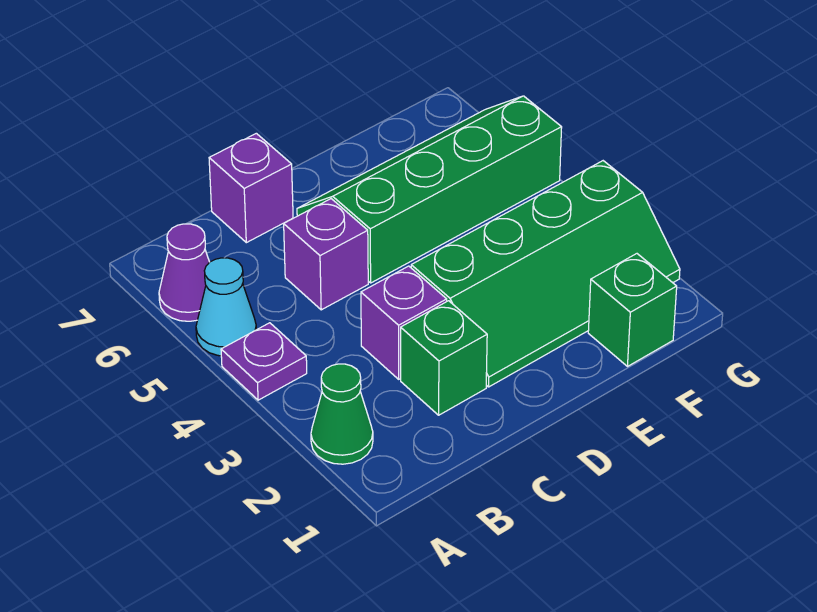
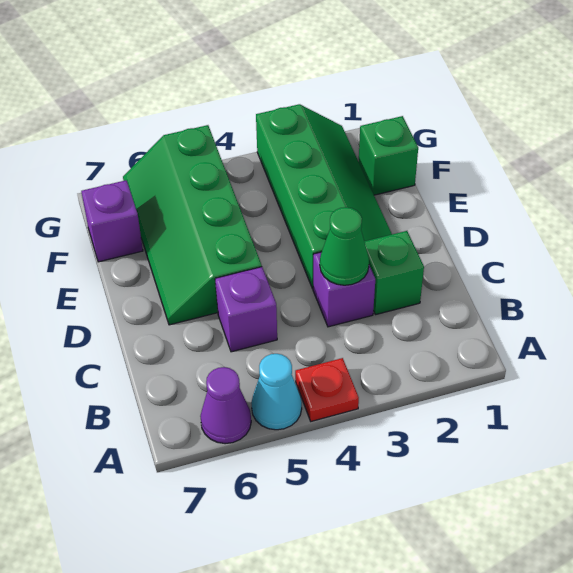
green cone A2 level 1 -> green cone C3 level 2
purple plate A4 level 1 -> red plate A4 level 1
purple brick C7 level 1 -> purple brick F7 level 1

